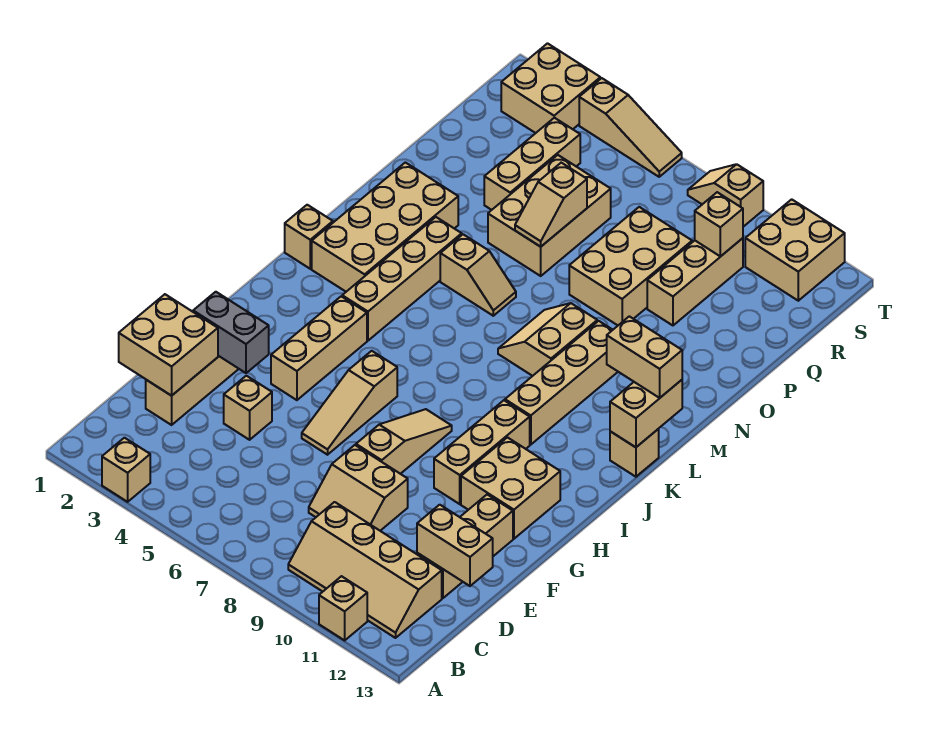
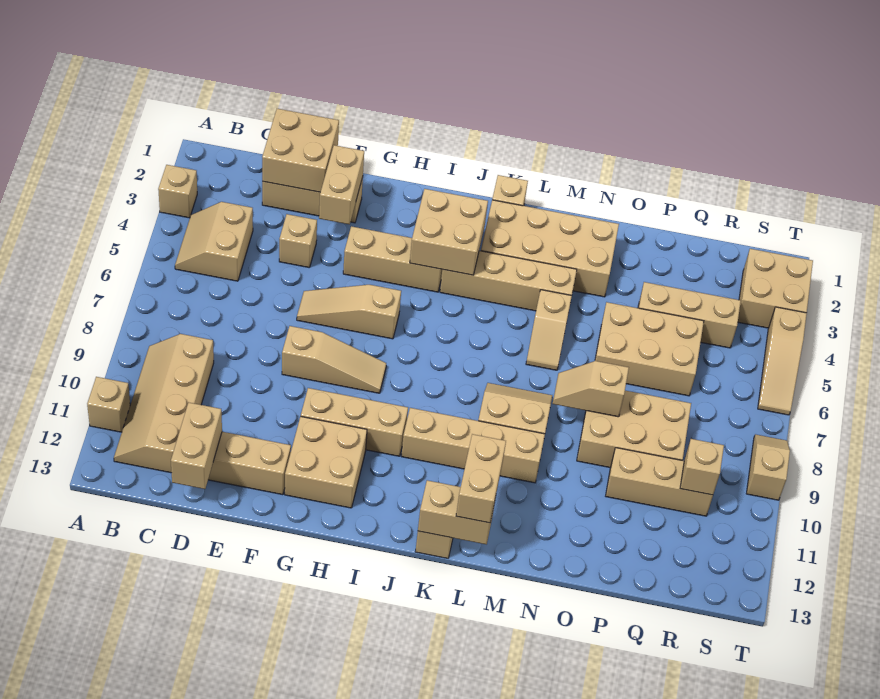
tan slope D8:E9 level 1 top E -> tan slope B4:C5 level 1 top C
grey brick F2:F3 level 2 -> tan brick F2:F3 level 2
tan slope O6:P6 level 2 top P -> tan slope N8:O8 level 2 top O
tan brick S11:T12 level 1 -> tan brick I3:J4 level 2

